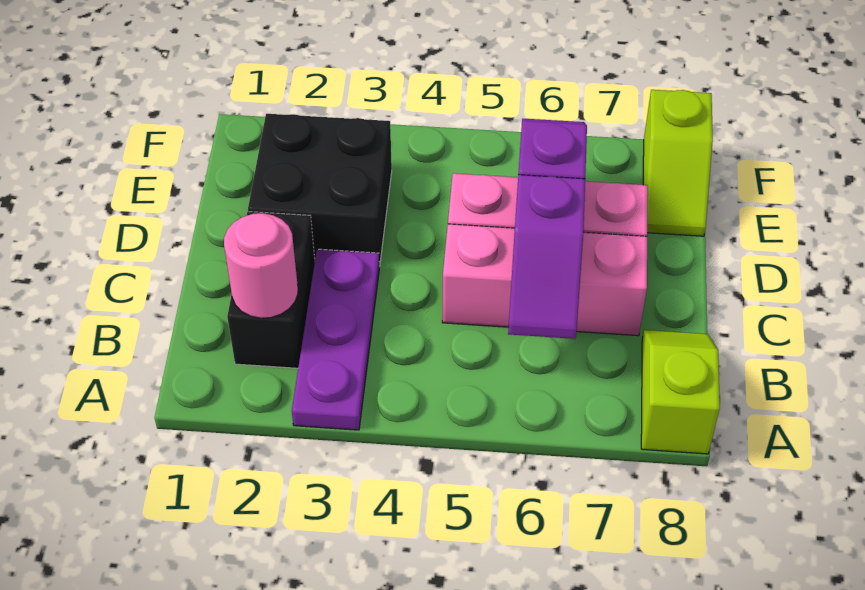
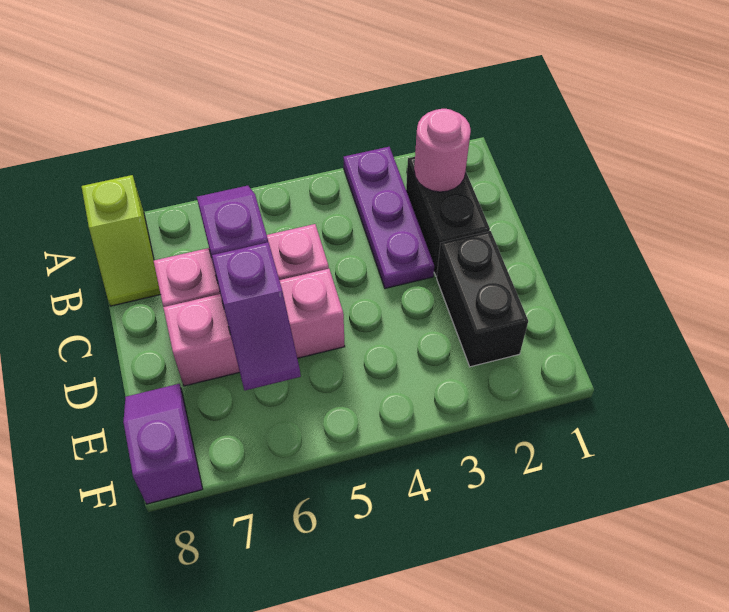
black brick D2:E3 level 1 -> black brick D2:E2 level 1
lime slope E8:F8 level 1 top F -> purple slope E8:F8 level 1 top F

